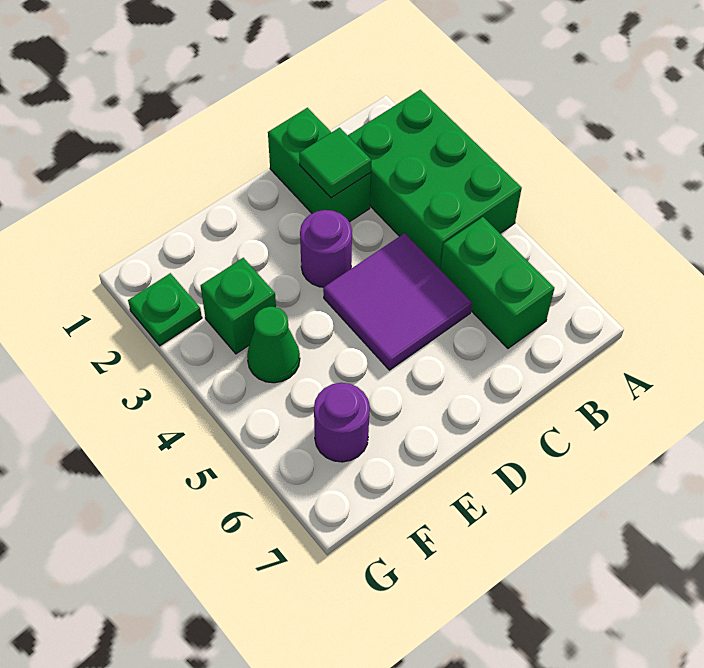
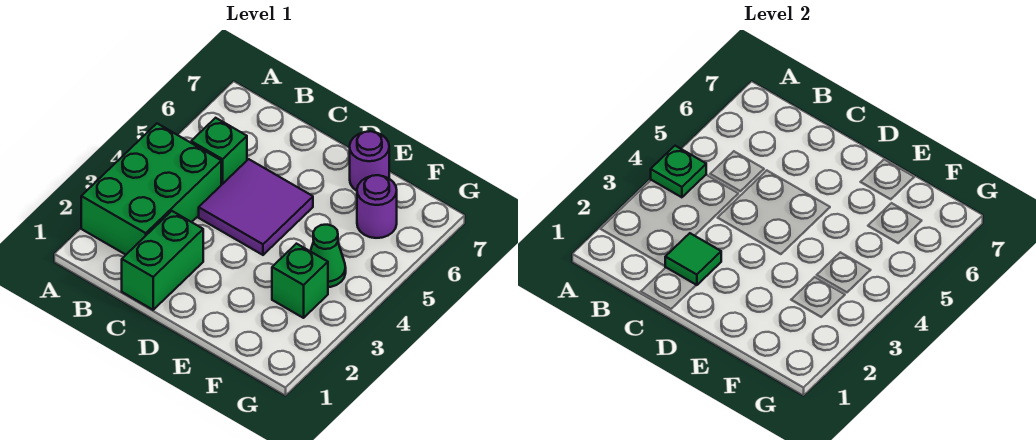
green brick B5:B6 level 1 -> green brick B5 level 1
purple round brick D3 level 1 -> purple round brick E7 level 1
green plate G2 level 1 -> green plate A4 level 2

